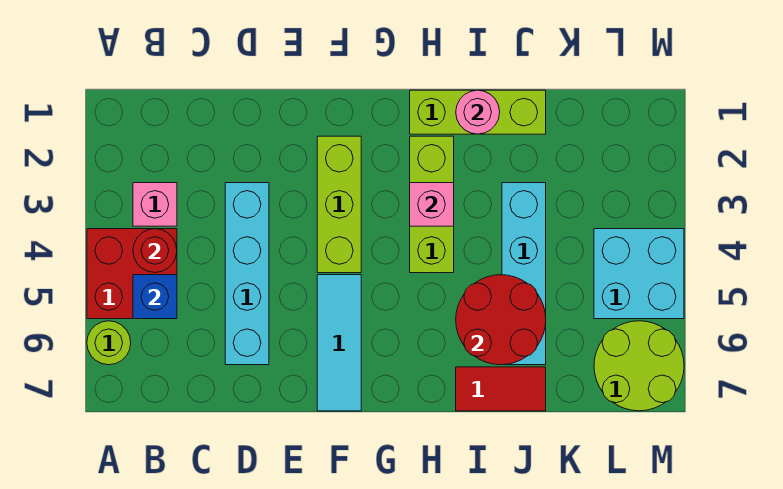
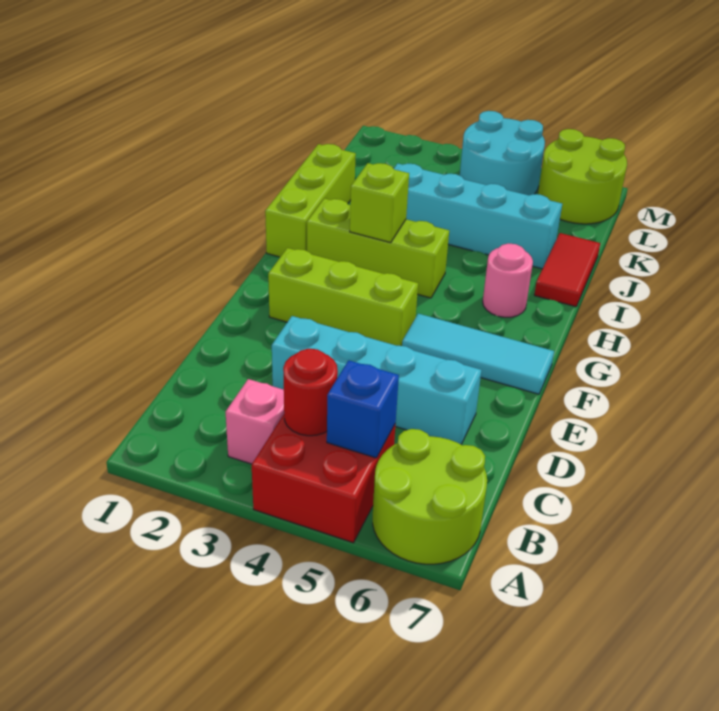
lime round brick A6 level 1 -> lime round brick A6:B7 level 1
pink brick H3 level 2 -> lime brick H3 level 2
pink round brick I1 level 2 -> pink round brick H6 level 1
red round brick I5:J6 level 2 -> none
cyan brick L4:M5 level 1 -> cyan round brick L4:M5 level 1

